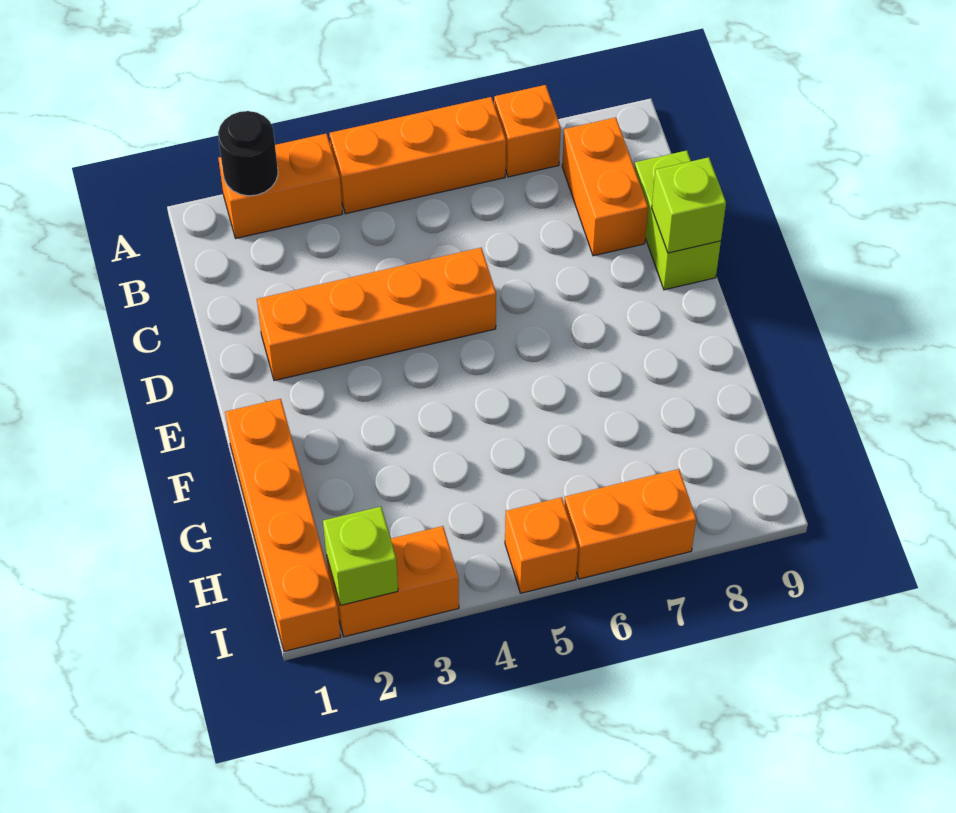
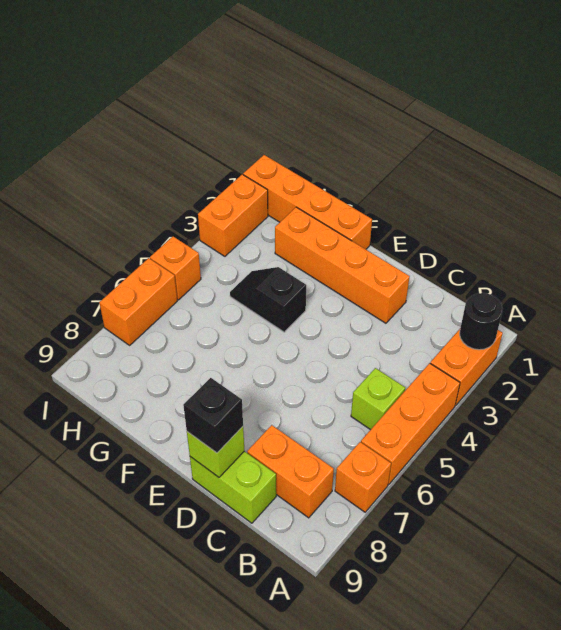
orange brick D2:D5 level 1 -> orange brick D2:G2 level 1
none -> black brick D9 level 3
none -> black slope F4:G4 level 1 top F
lime brick I2 level 2 -> lime brick B5 level 1

